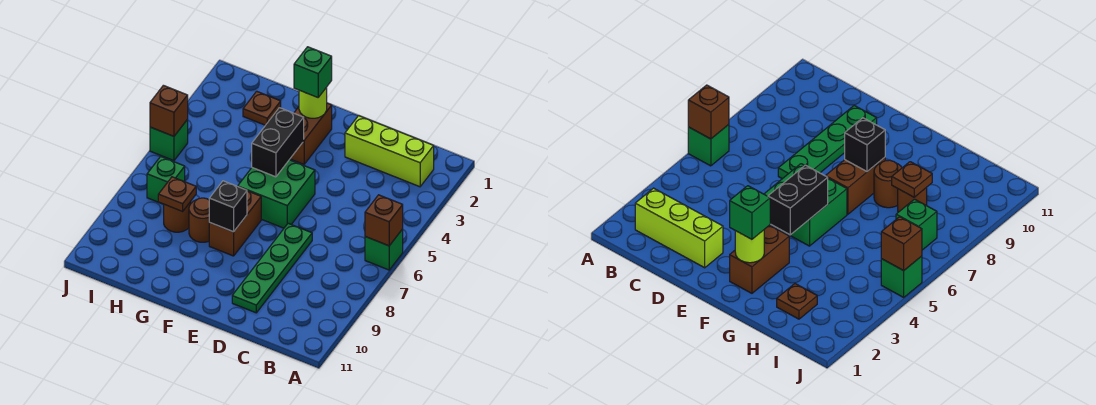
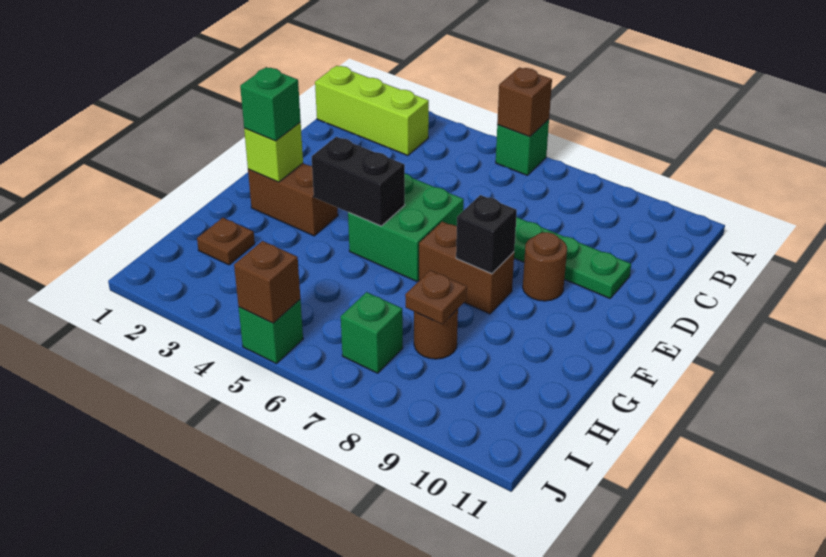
lime brick B2:D2 level 1 -> lime brick B1:B3 level 1
lime round brick F2 level 2 -> lime brick F2 level 2
brown round brick G8 level 1 -> brown round brick E9 level 1

